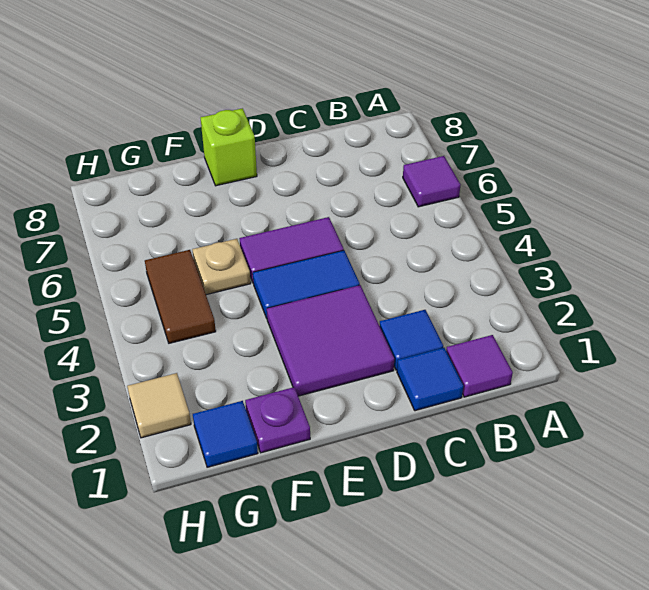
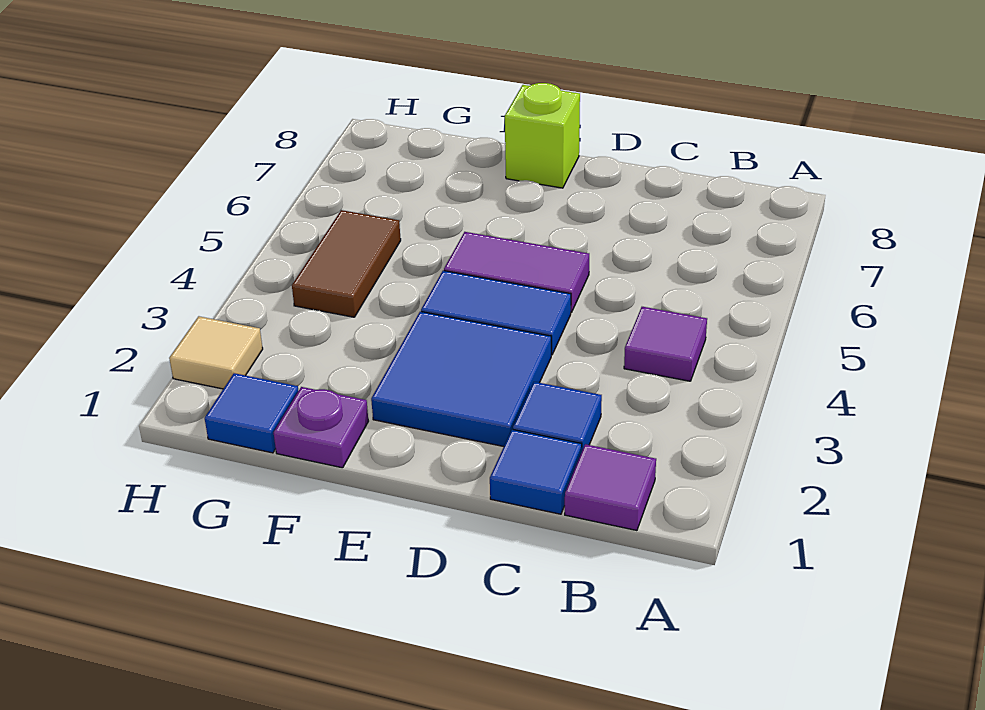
purple tile A6 level 1 -> purple tile B4 level 1
purple tile D2:E3 level 1 -> blue tile D2:E3 level 1
tan plate F5 level 1 -> none

